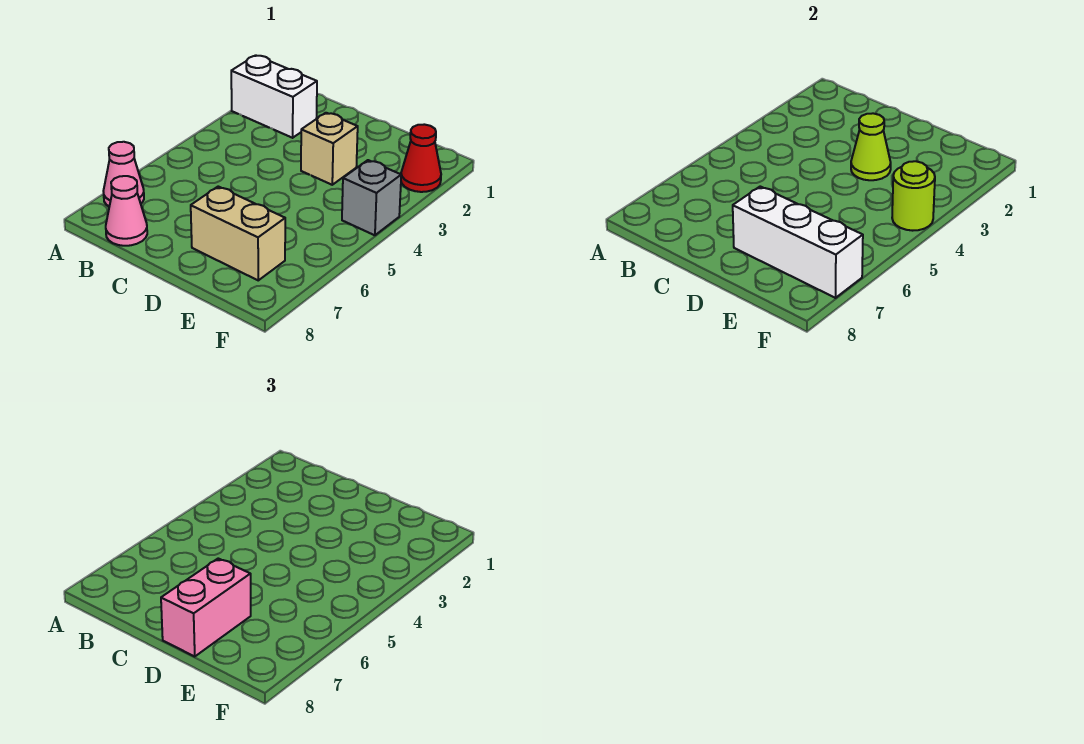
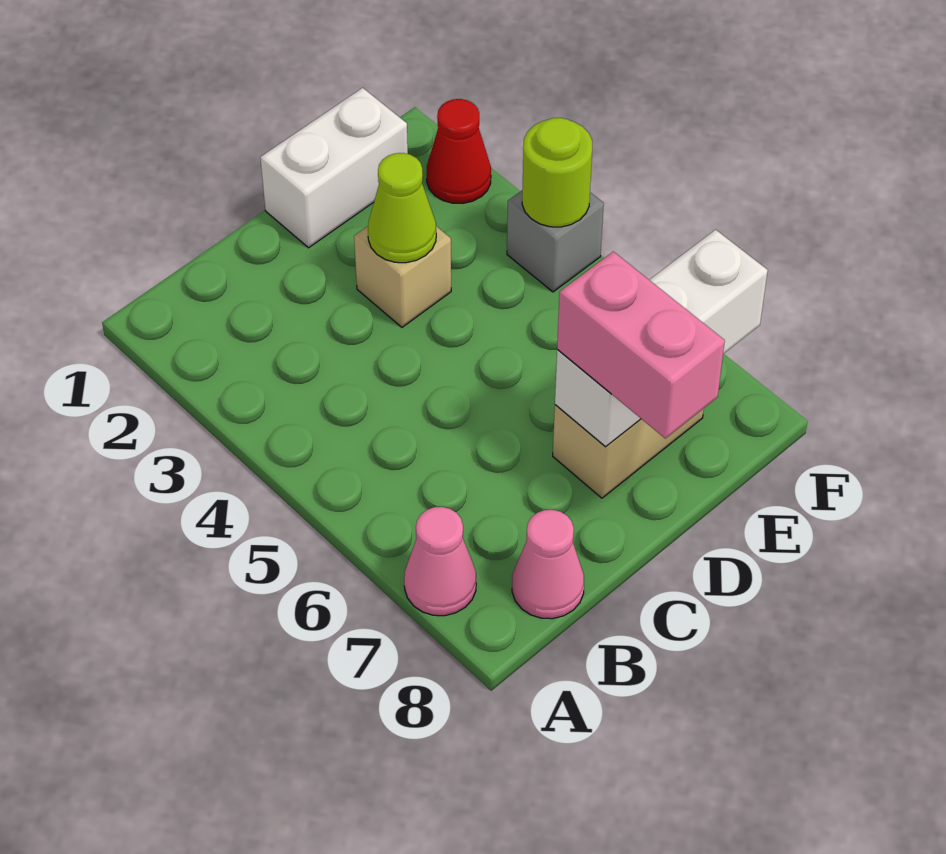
white brick A2:B2 level 1 -> white brick D1:E1 level 1

